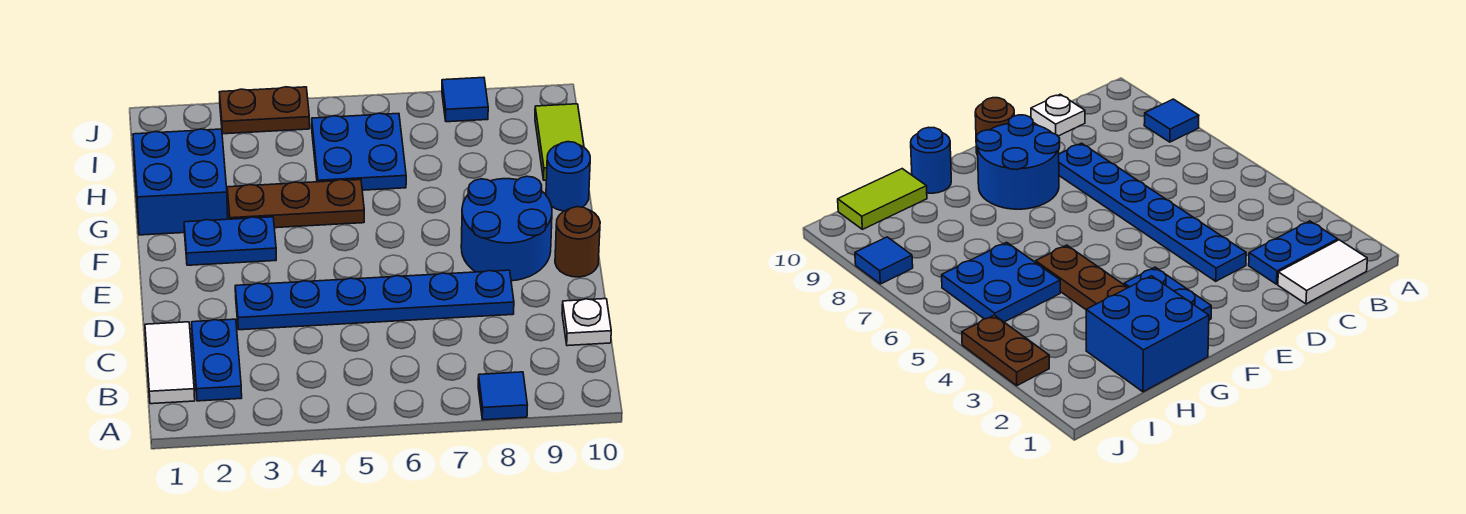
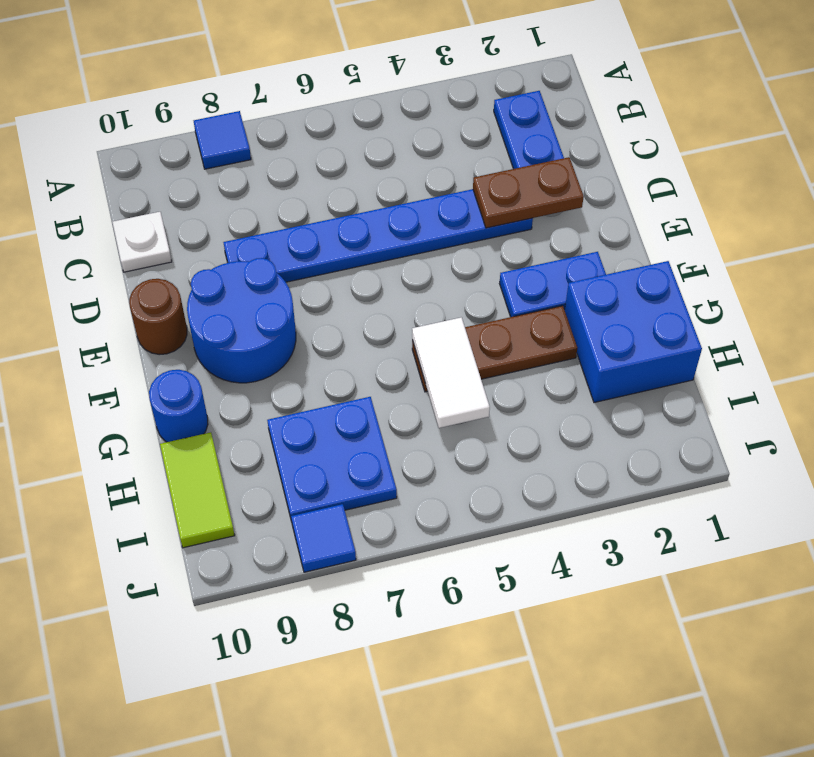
white tile B1:C1 level 1 -> white tile G5:H5 level 2
blue plate H5:I6 level 1 -> blue plate H7:I8 level 1
brown plate J3:J4 level 1 -> brown plate D2:D3 level 2

